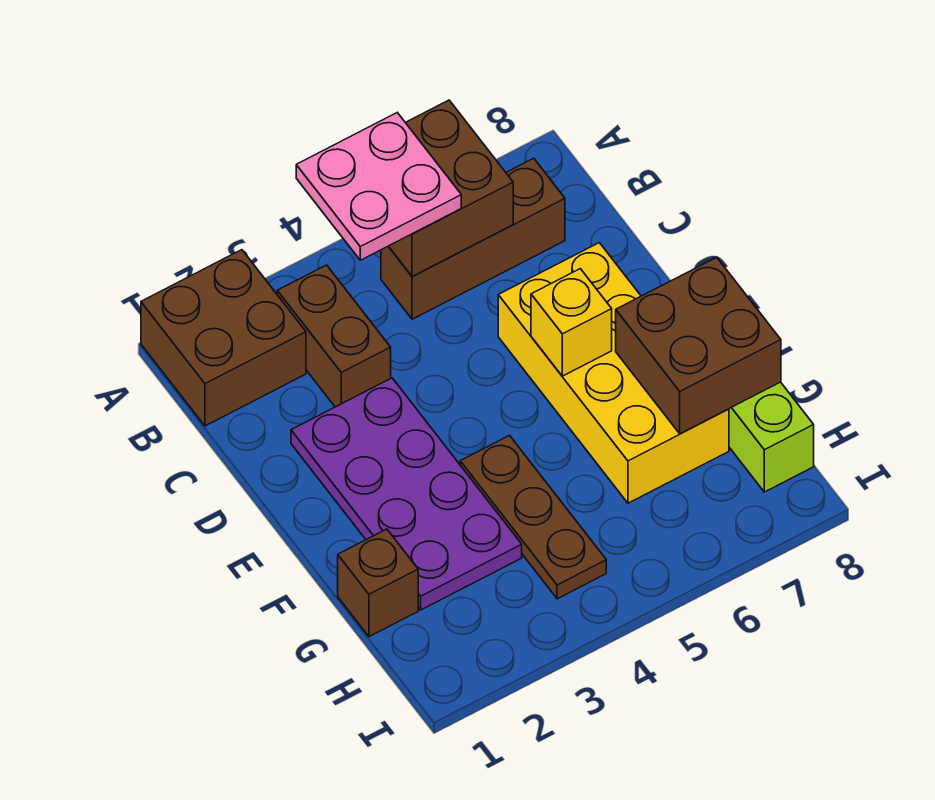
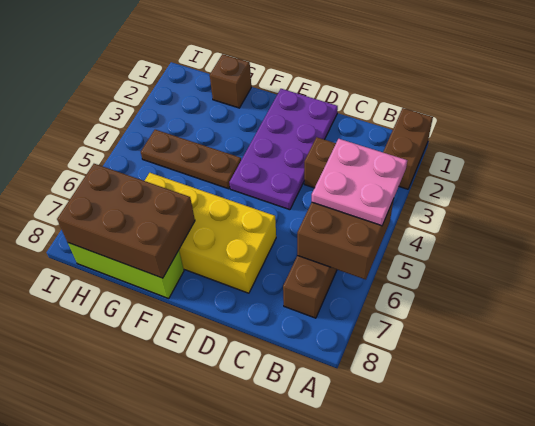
brown brick A1:B2 level 1 -> brown brick A1:A2 level 1
purple plate D2:G3 level 1 -> purple plate D1:E4 level 1
yellow brick E6 level 2 -> none
brown brick F7:G8 level 2 -> brown brick F7:H8 level 2

